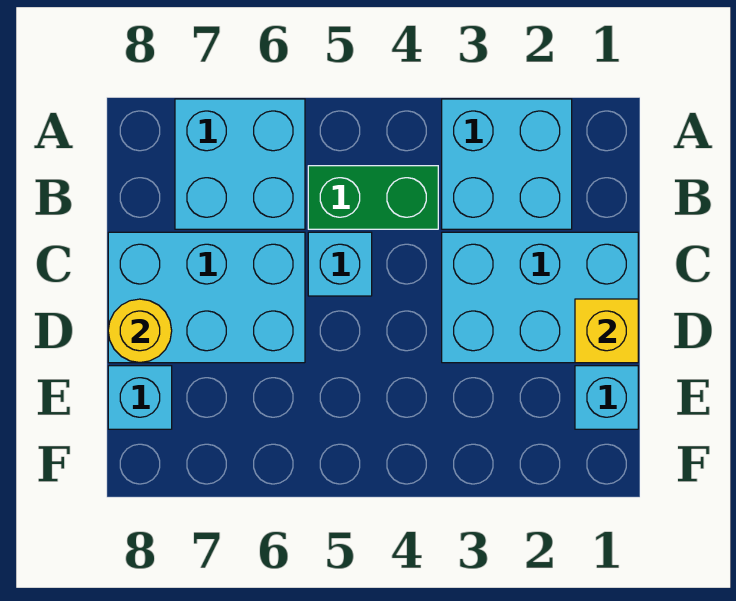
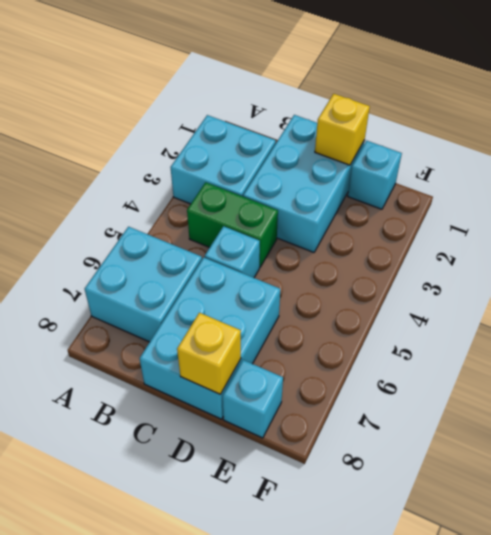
green brick B4:B5 level 1 -> green brick B4:C4 level 1
yellow round brick D8 level 2 -> yellow brick D8 level 2

